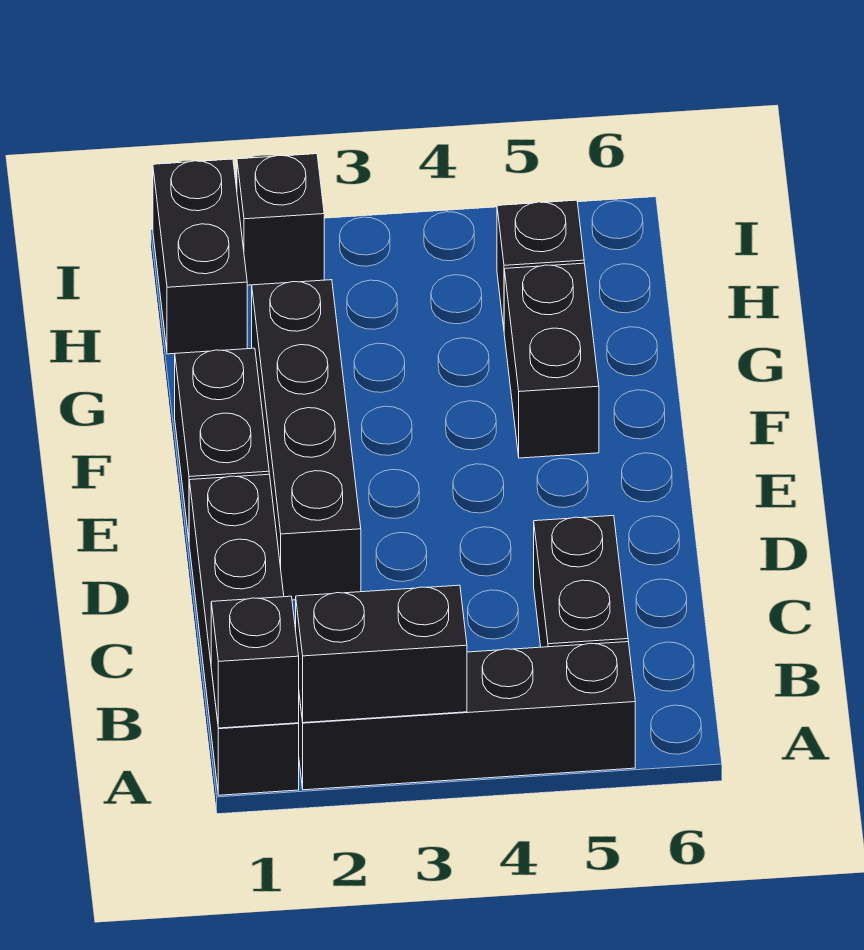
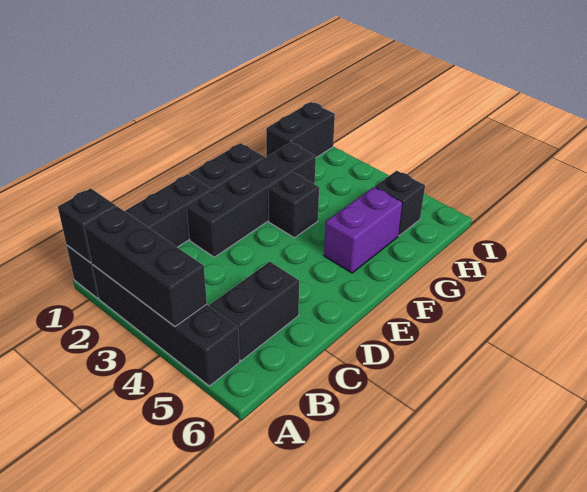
black brick A2:A3 level 2 -> black brick A2:A4 level 2
black brick F5:G5 level 1 -> purple brick F5:G5 level 1
black brick I2 level 1 -> black brick F3 level 1

